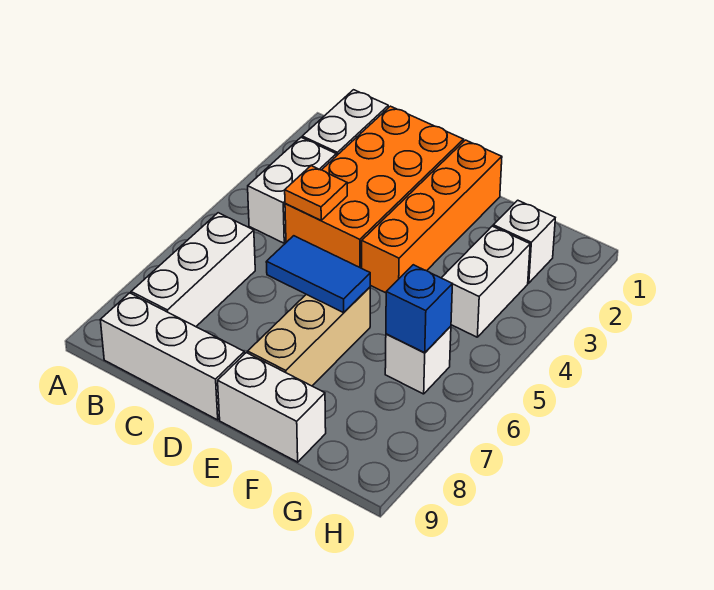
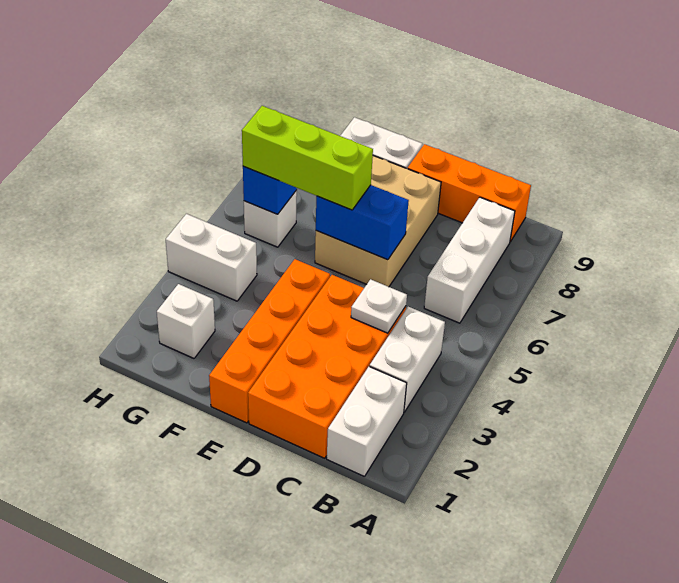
white brick B9:D9 level 1 -> orange brick B9:D9 level 1
orange plate C4 level 2 -> white plate C4 level 2
blue tile D6:E6 level 2 -> blue brick D6:E6 level 2
tan brick E6:E8 level 1 -> tan brick D6:E8 level 1
none -> lime brick E6:G6 level 3
white brick G3:G4 level 1 -> white brick G4:H4 level 1

